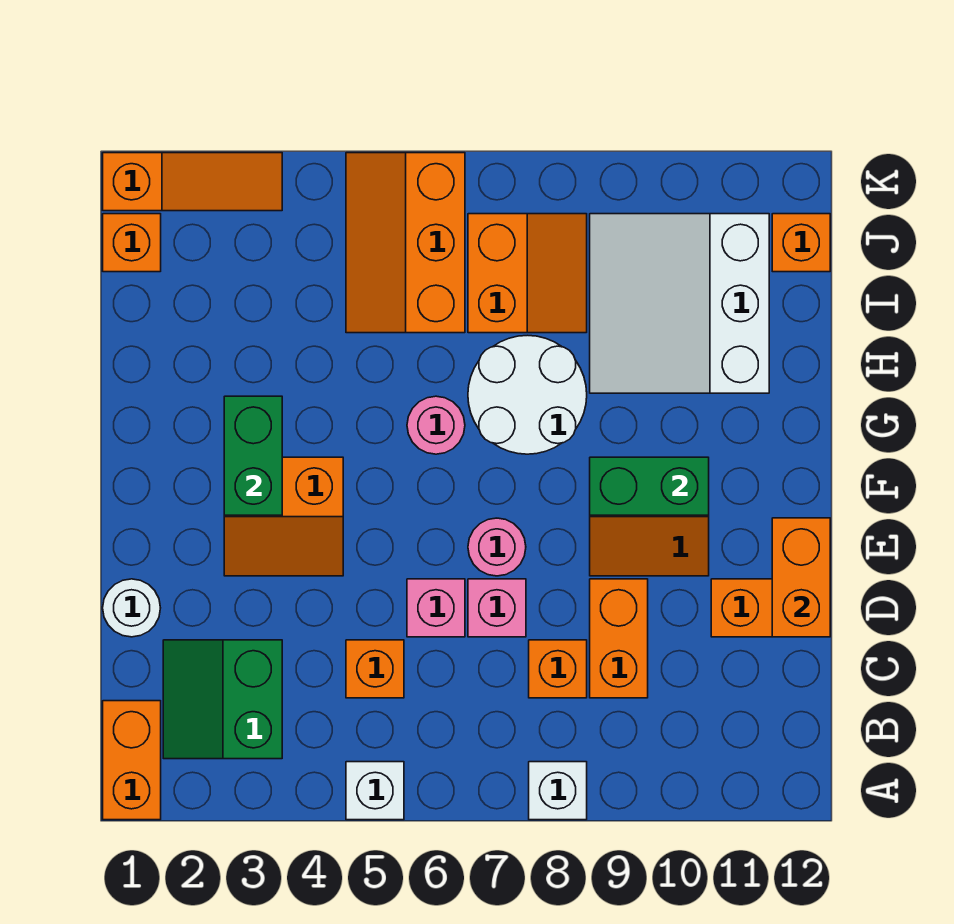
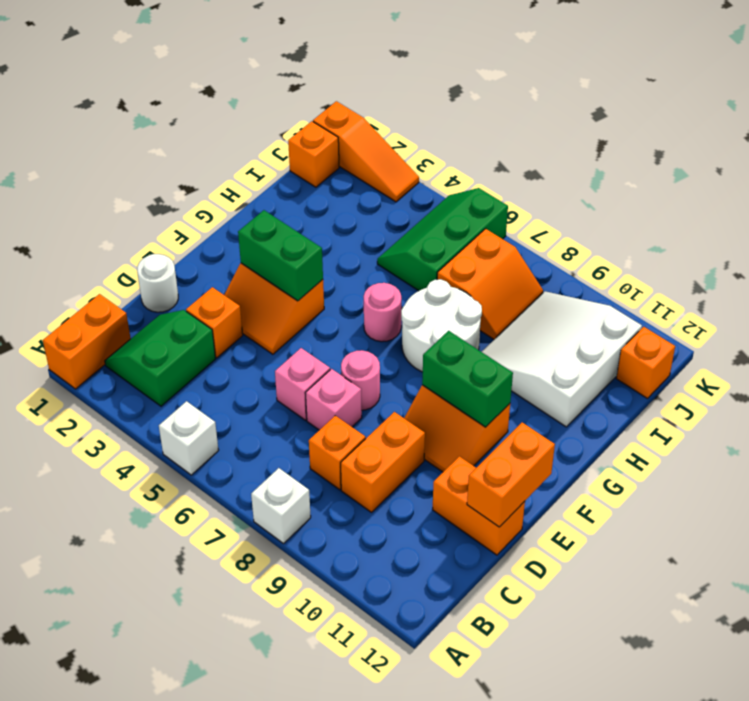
orange brick C5 level 1 -> orange brick D3 level 1
green brick F3:G3 level 2 -> green brick F3:F4 level 2
orange slope I5:K6 level 1 top 6 -> green slope I5:K6 level 1 top 6

